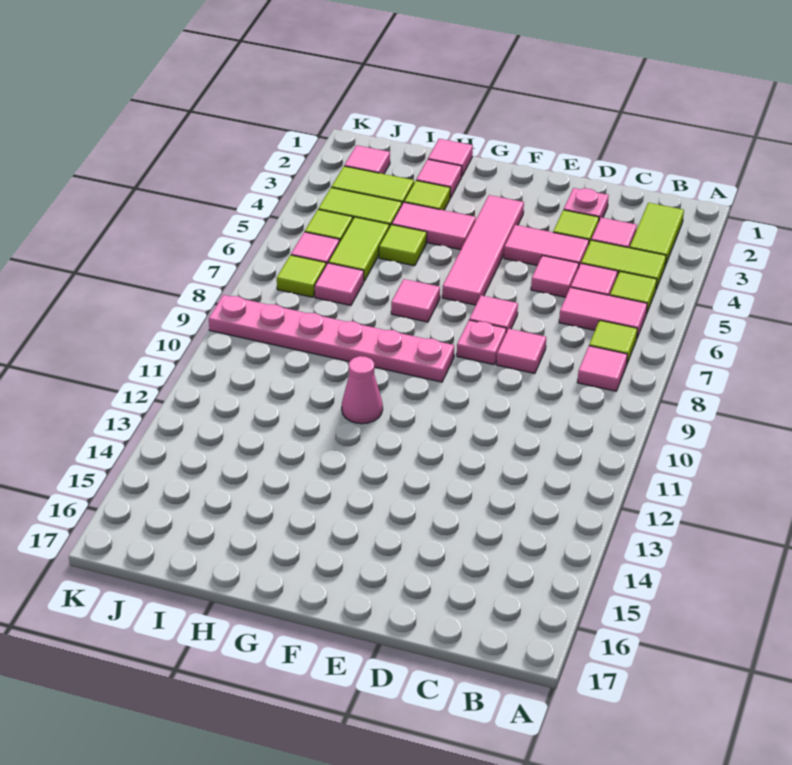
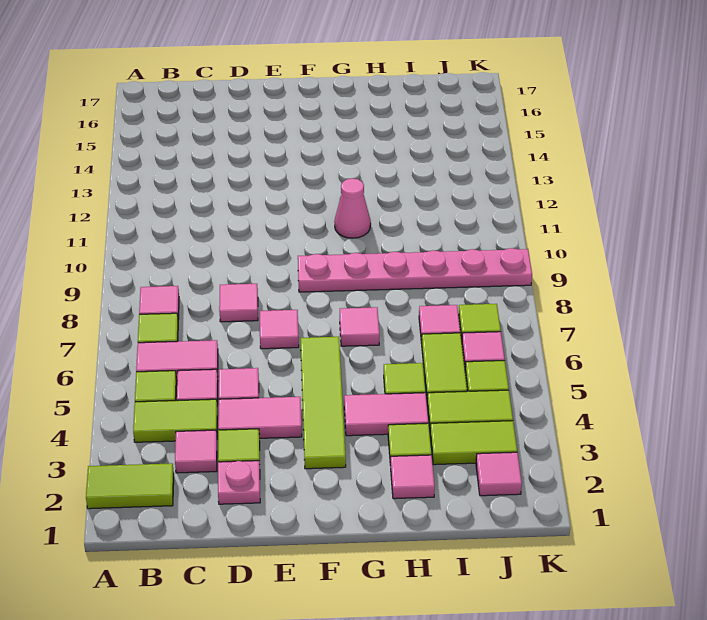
lime tile B2:B3 level 1 -> lime tile A2:B2 level 1
pink plate E8 level 1 -> none
pink tile F3:F6 level 1 -> lime tile F3:F6 level 1
pink tile H1 level 1 -> none

